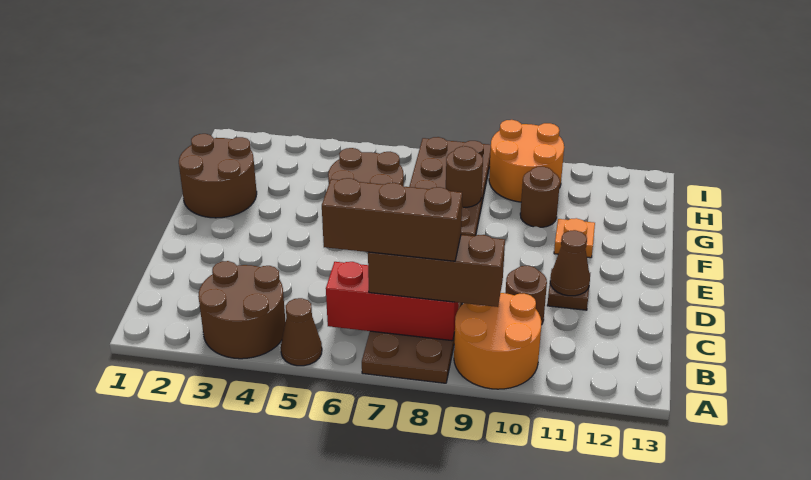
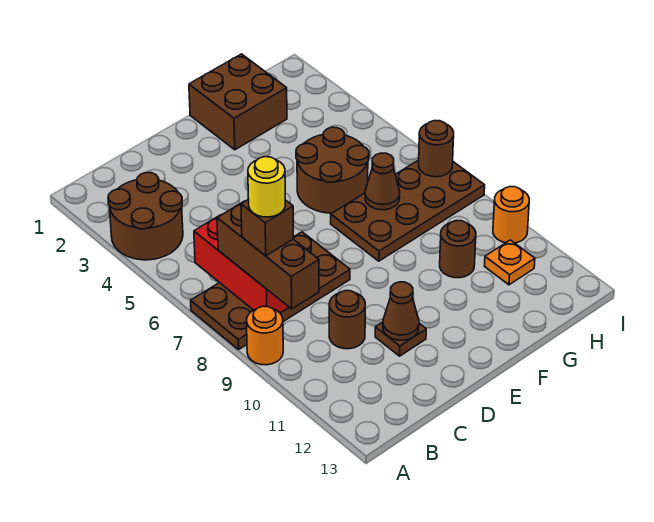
brown cone A5 level 1 -> brown cone G7 level 2
orange round brick A9:B10 level 1 -> orange round brick A9 level 1
brown brick B6:B8 level 4 -> brown brick B8 level 4
none -> yellow round brick B8 level 5
brown round brick F1:G2 level 1 -> brown brick F1:G2 level 1
orange plate F11 level 1 -> orange plate H11 level 1
brown round brick G8 level 2 -> brown round brick I7 level 2
orange round brick H9:I10 level 1 -> orange round brick I10 level 1

